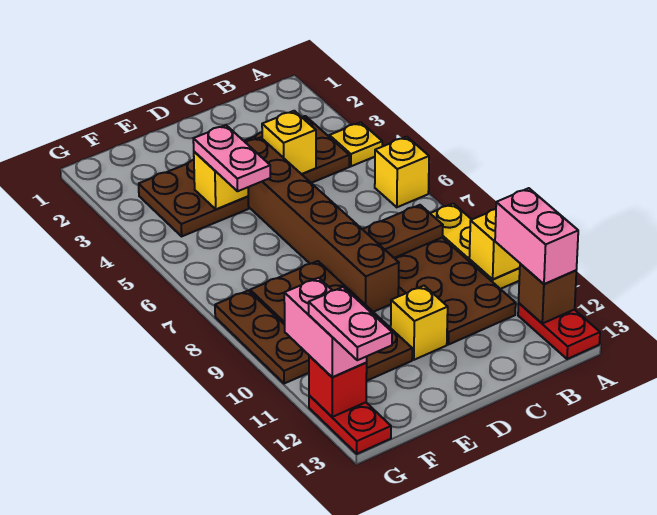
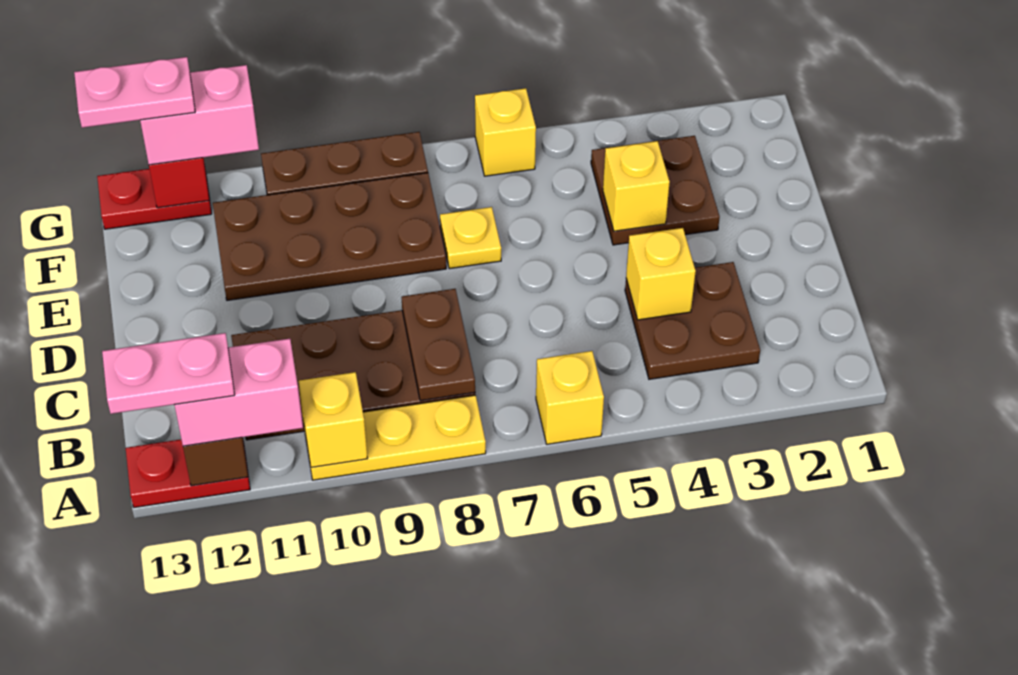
yellow plate A4 level 1 -> yellow plate E7 level 1
brown brick D4:D9 level 1 -> none
yellow brick D11 level 1 -> yellow brick G6 level 1
pink plate E4:E5 level 3 -> pink plate A12:A13 level 4

